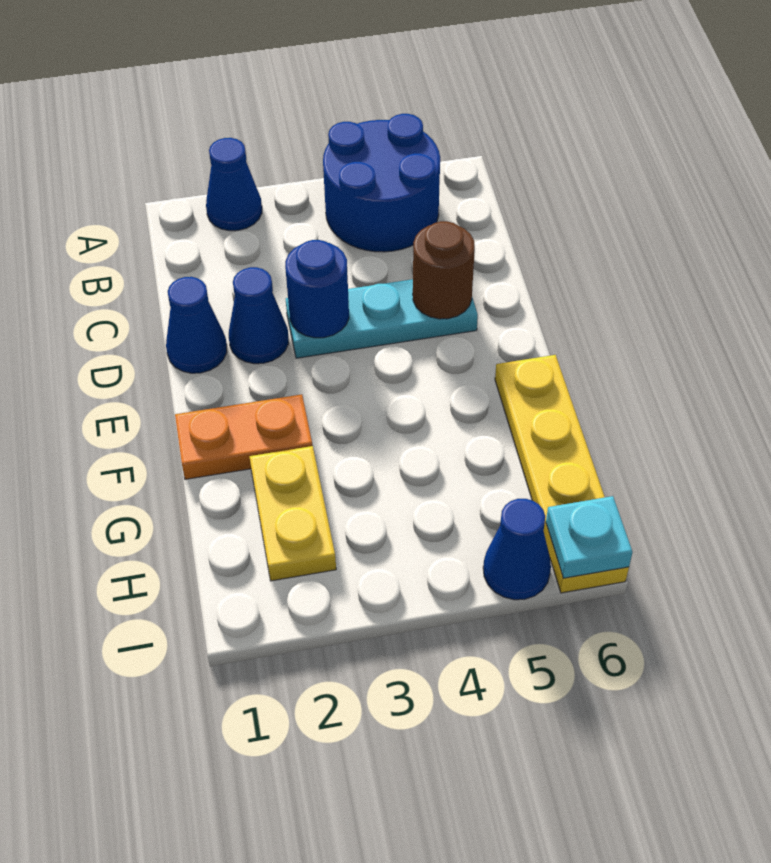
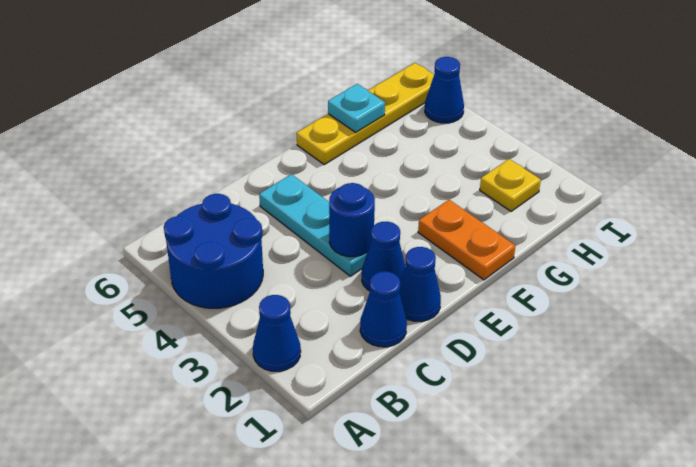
none -> blue cone C1 level 1
brown round brick D5 level 2 -> none
yellow plate G2:H2 level 1 -> yellow plate H2 level 1
cyan plate I6 level 2 -> cyan plate G6 level 2

